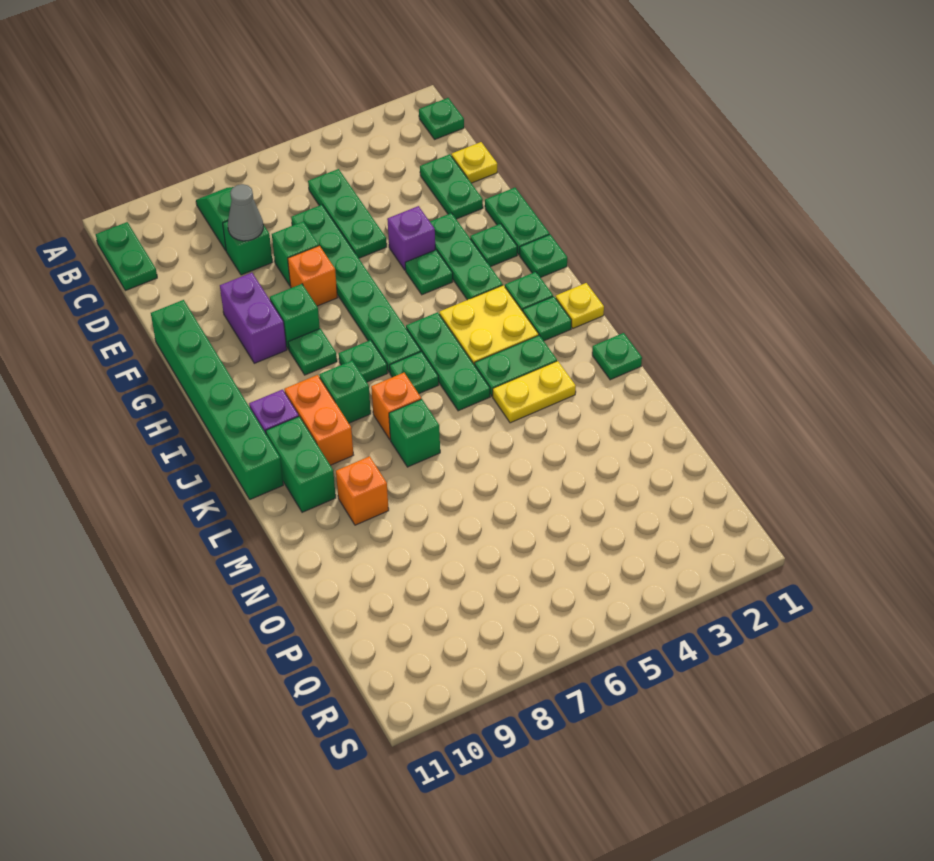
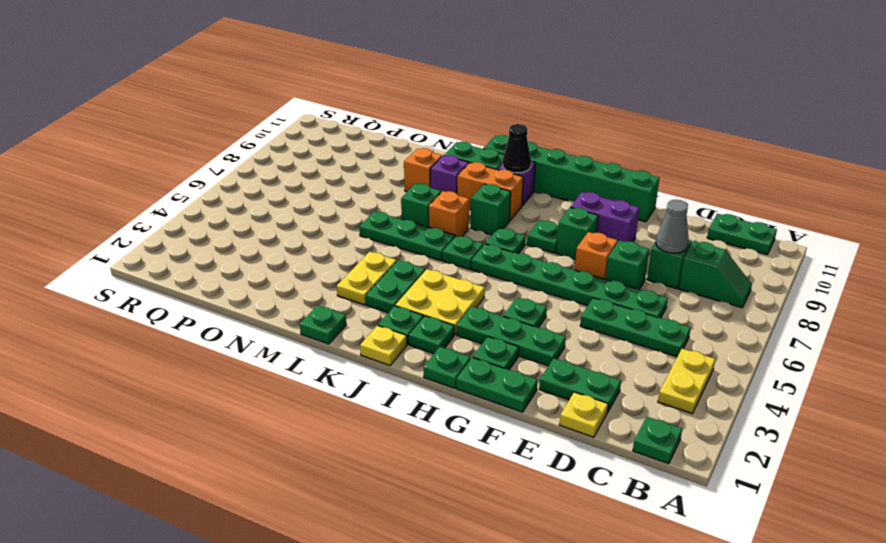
none -> yellow plate B3:B4 level 1
purple brick F4 level 1 -> purple brick L9 level 1
green plate I5:K5 level 1 -> green plate K6:M6 level 1
none -> black cone J10 level 2

